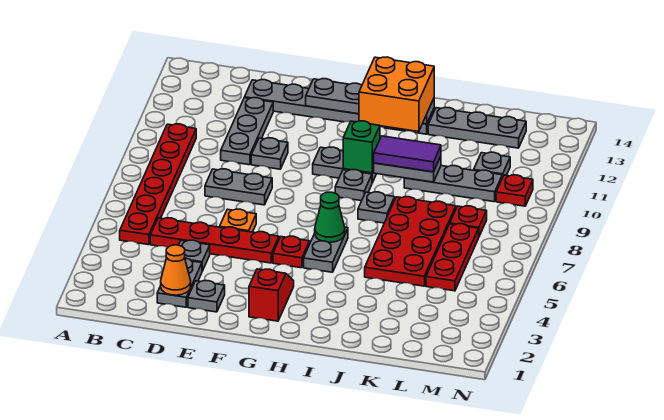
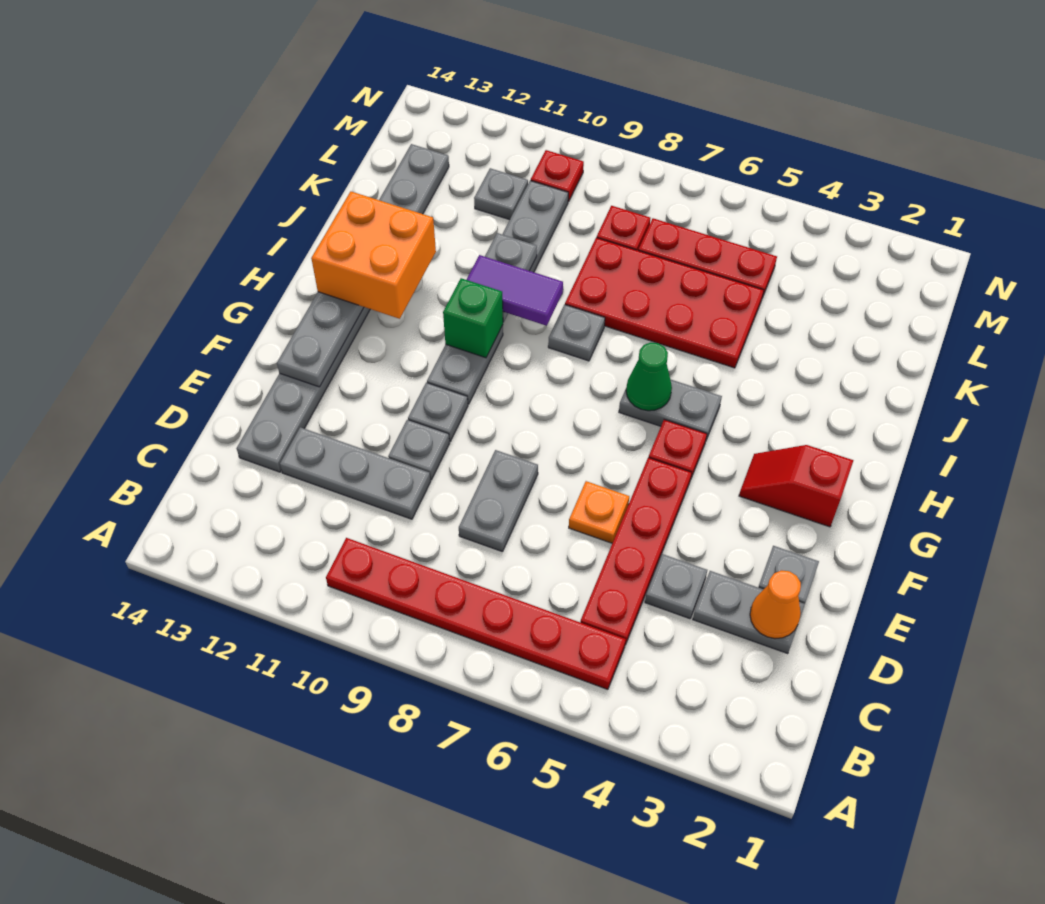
grey plate H9 level 1 -> grey plate F10 level 1
purple tile I10:J10 level 3 -> purple tile I9:I10 level 3

